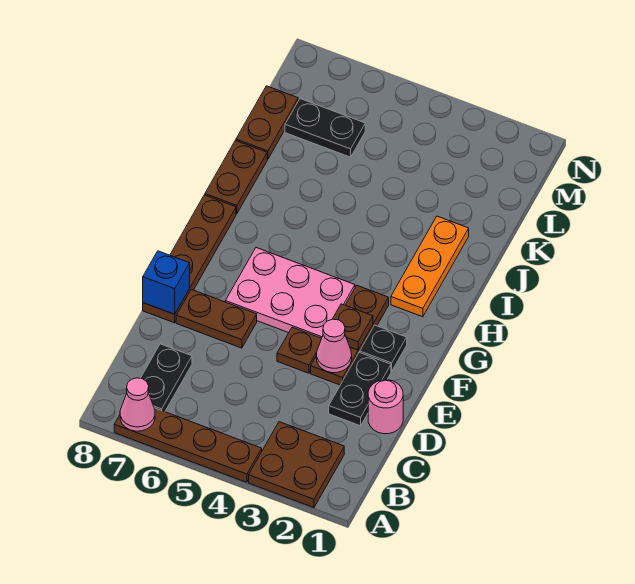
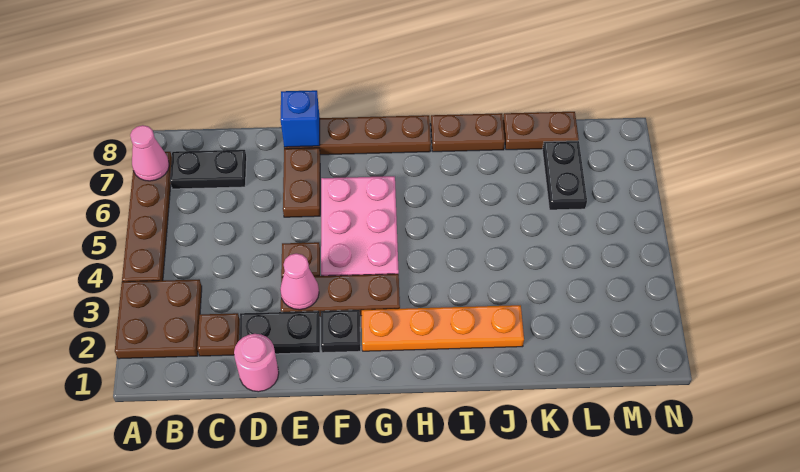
brown plate F3 level 2 -> brown plate C2 level 1
orange plate H2:J2 level 1 -> orange plate G2:J2 level 1

